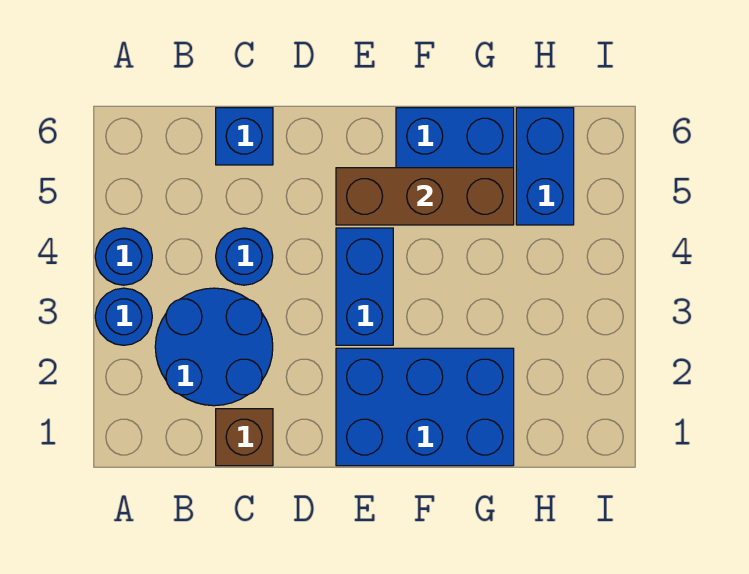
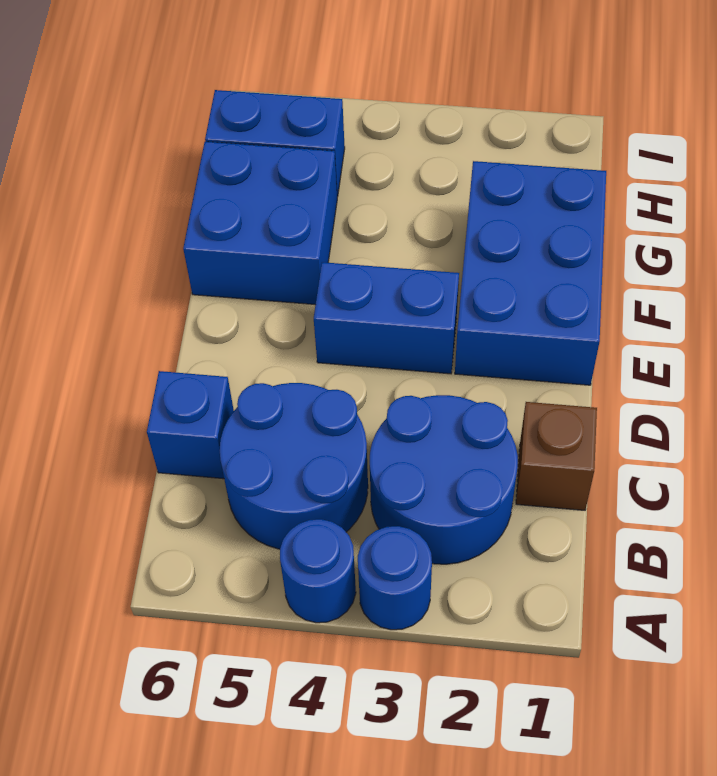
blue round brick C4 level 1 -> blue round brick B4:C5 level 1
brown brick E5:G5 level 2 -> none

